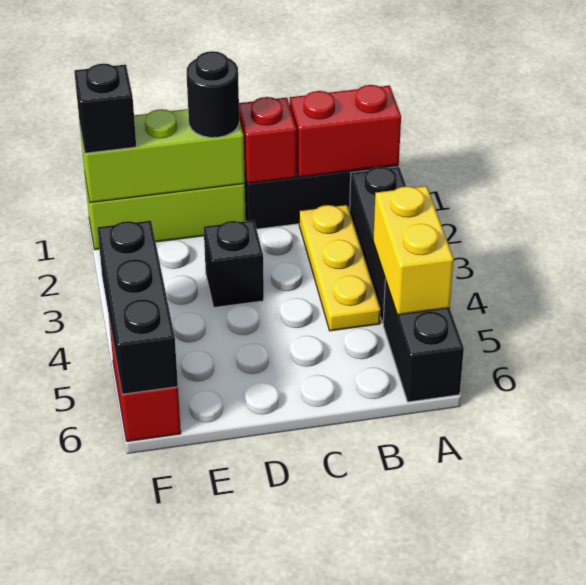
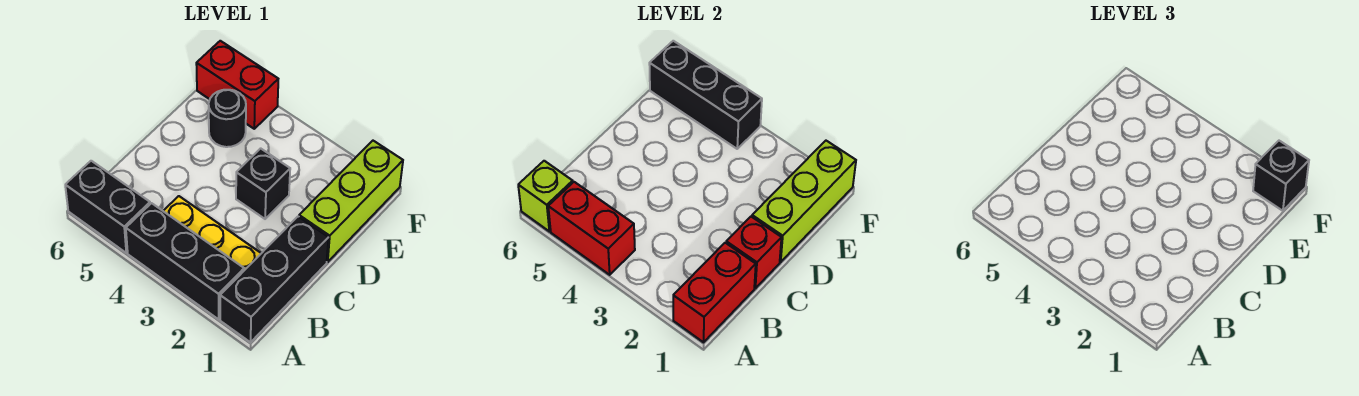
yellow brick A4:A5 level 2 -> red brick A4:A5 level 2
none -> lime brick A6 level 2
black round brick D1 level 3 -> black round brick E5 level 1

